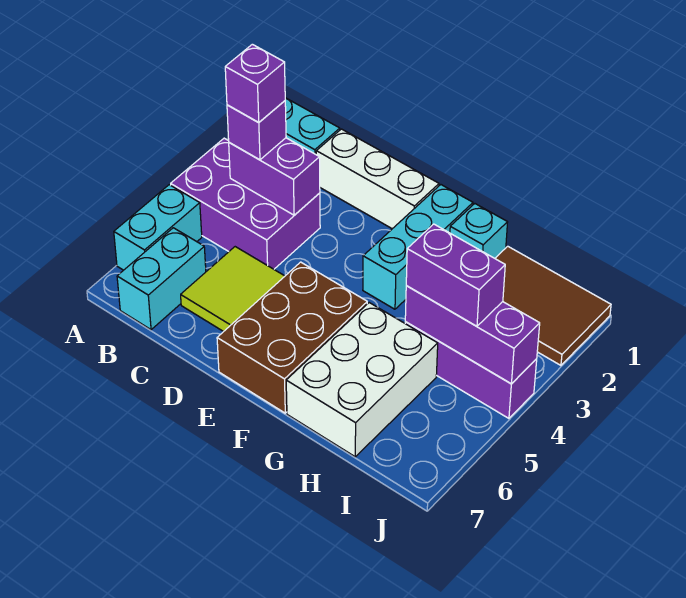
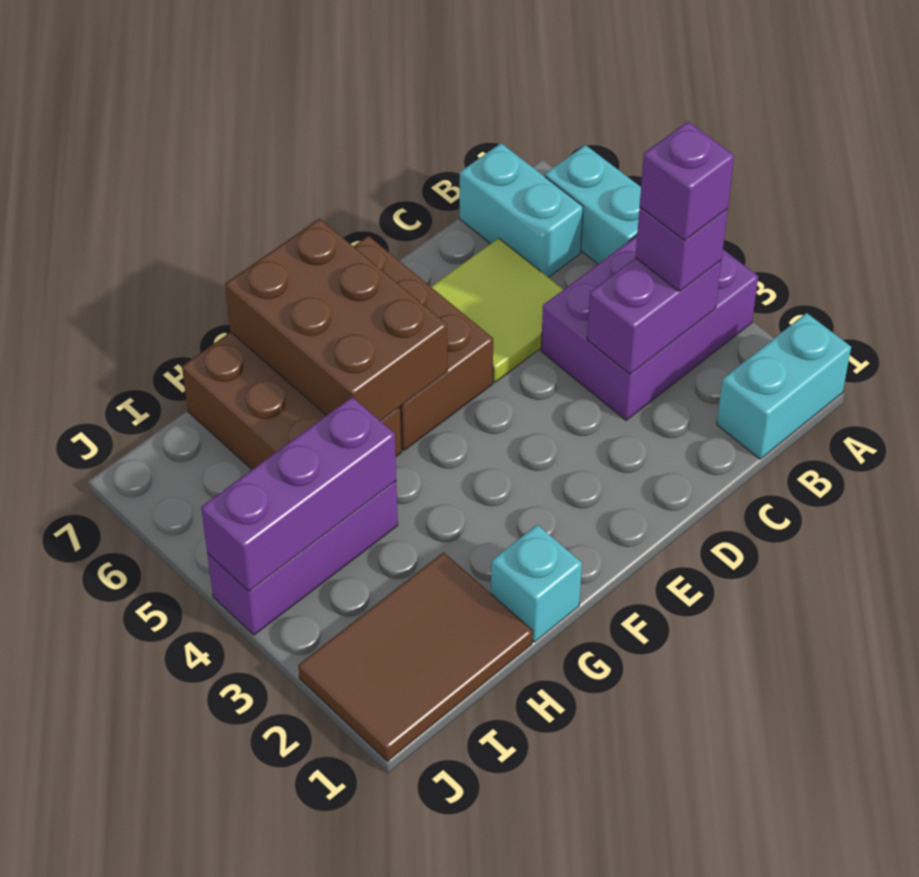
white brick C1:E1 level 1 -> none
cyan brick F1:F3 level 1 -> none
none -> brown brick F5:G7 level 2
white brick G5:H7 level 1 -> brown brick G5:H7 level 1
purple brick H4:I4 level 3 -> none

